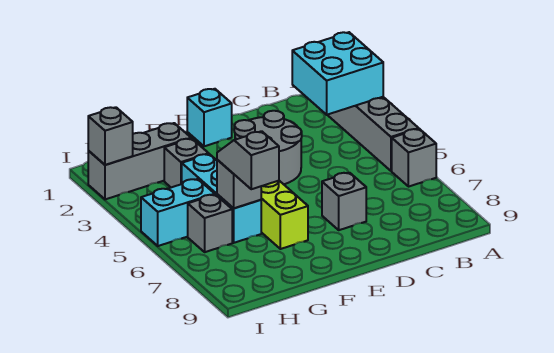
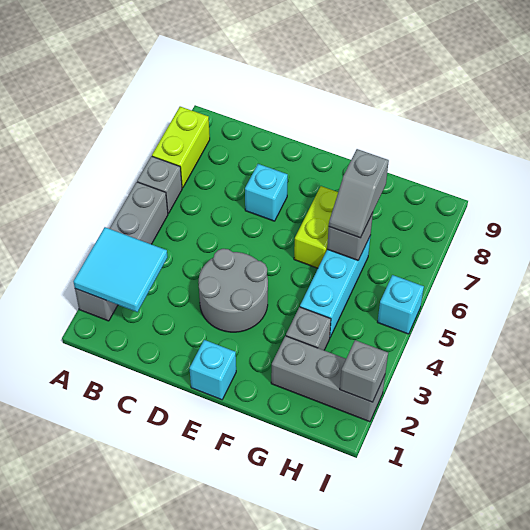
cyan brick A2:B3 level 2 -> cyan tile A2:B3 level 2
none -> lime brick A7:A8 level 1
grey brick D7 level 1 -> cyan brick D7 level 1
cyan brick H5:I5 level 1 -> cyan brick I5 level 1
grey brick H6 level 1 -> none

